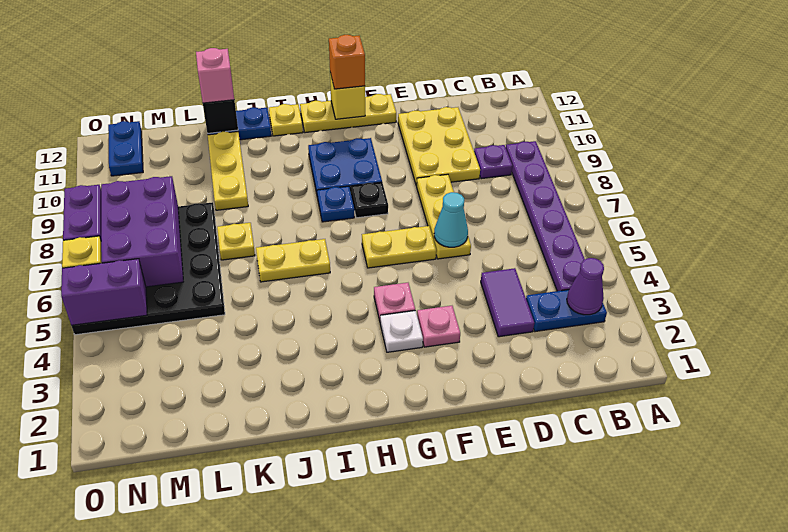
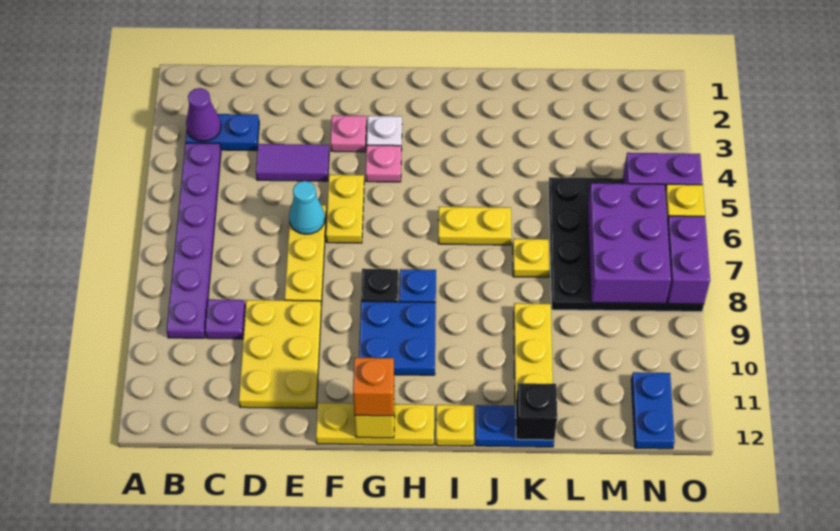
purple tile D3:D4 level 1 -> purple tile D4:E4 level 1
yellow plate F6:G6 level 1 -> yellow plate F5:F6 level 1
pink brick K12 level 3 -> none

